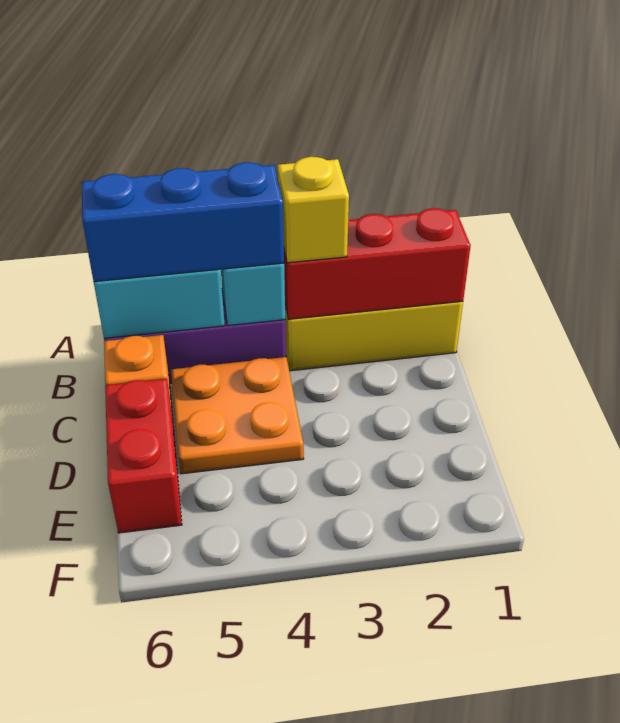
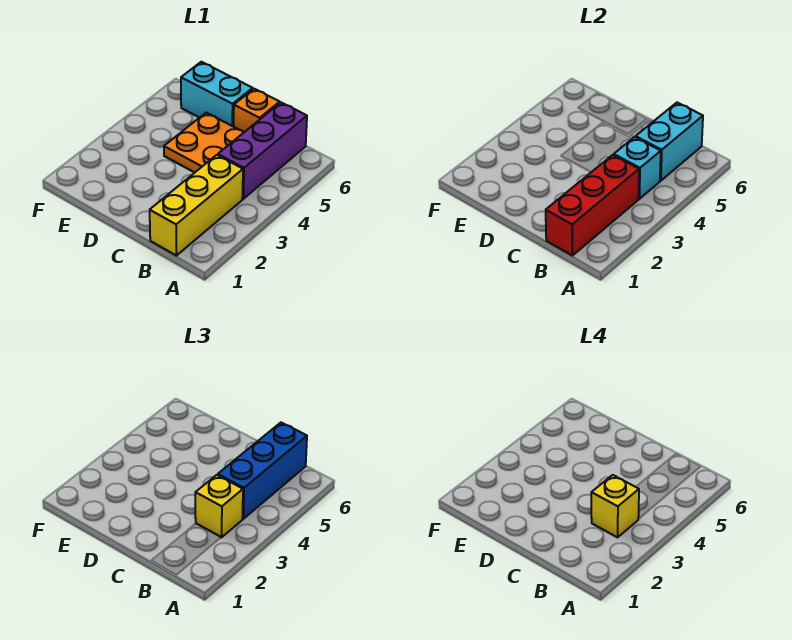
none -> yellow brick B3 level 4
red brick D6:E6 level 1 -> cyan brick D6:E6 level 1

